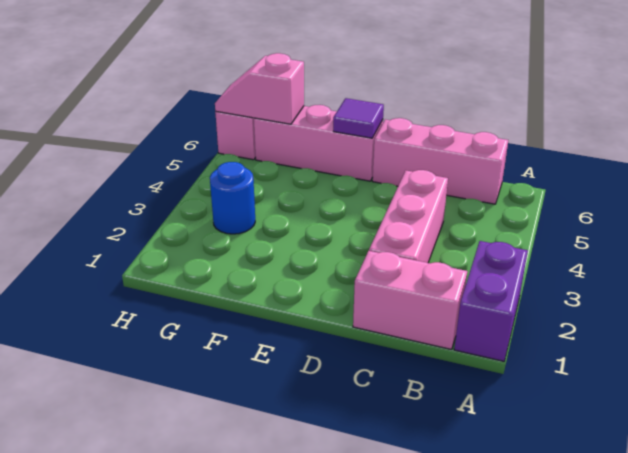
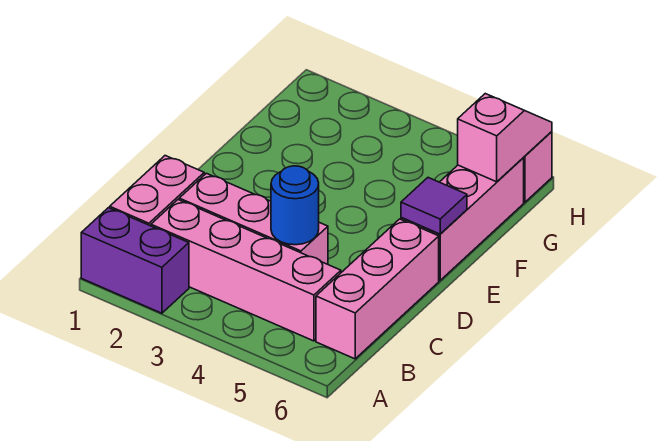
none -> pink brick B2:B5 level 1
blue round brick G3 level 1 -> blue round brick C4 level 2

